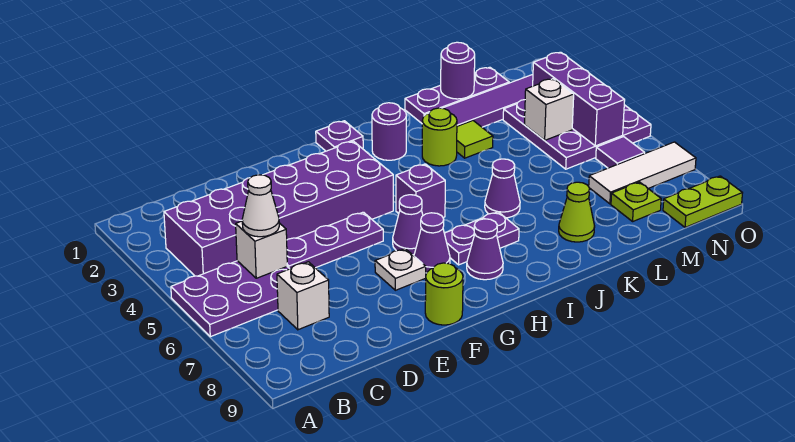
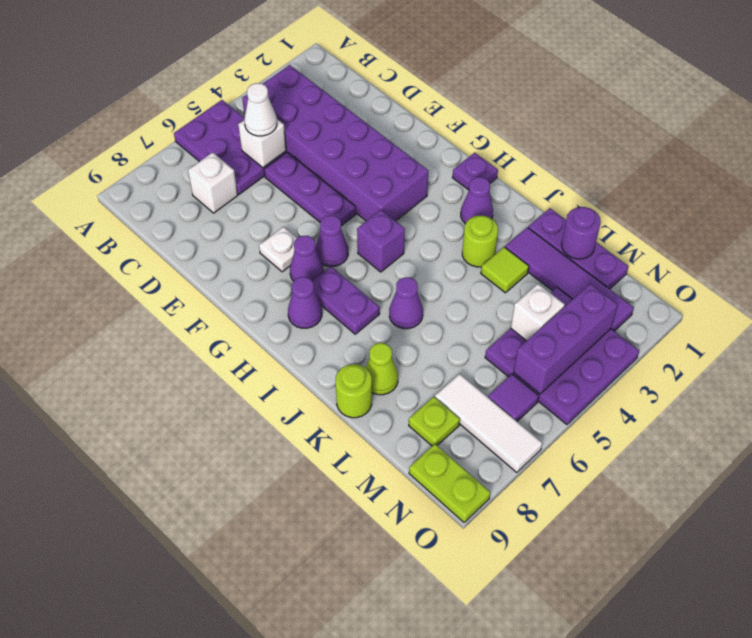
lime round brick F9 level 1 -> lime round brick K9 level 1
purple round brick I2 level 1 -> purple cone I2 level 1

